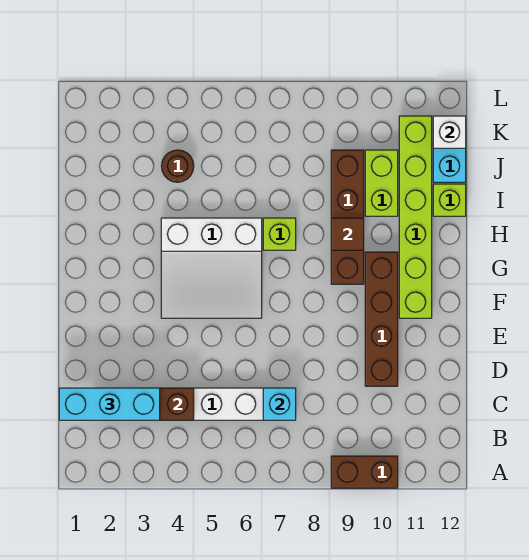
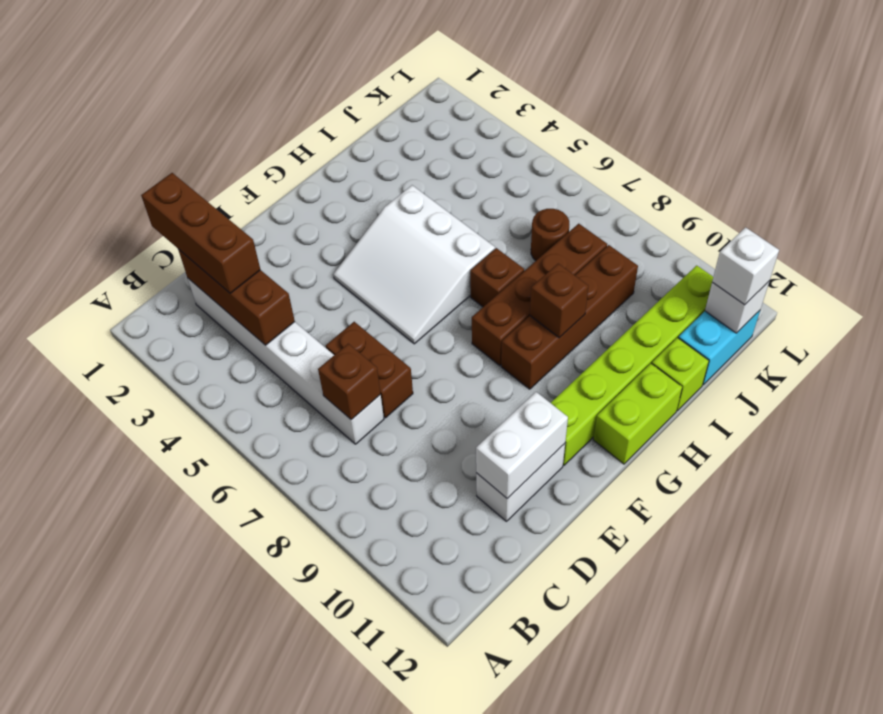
brown brick A9:A10 level 1 -> brown brick D6:D7 level 1
cyan brick C1:C3 level 3 -> brown brick C1:C3 level 3
cyan brick C7 level 2 -> brown brick C7 level 2
brown brick D10:G10 level 1 -> brown brick G8:J8 level 1
none -> white brick D11:E11 level 1
none -> white brick D11:E11 level 2
lime brick H7 level 1 -> brown brick H7 level 1
brown tile H9 level 2 -> brown brick H9 level 2
lime brick I10:J10 level 1 -> lime brick G12:H12 level 1
brown round brick J4 level 1 -> brown round brick J7 level 1
none -> white brick K12 level 3

